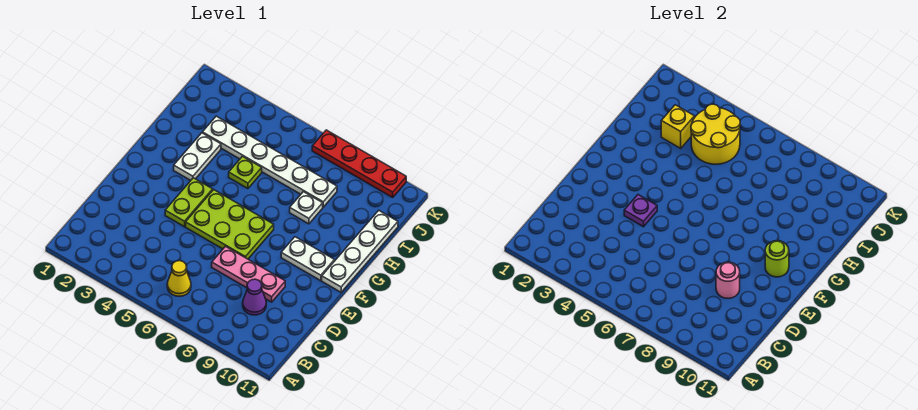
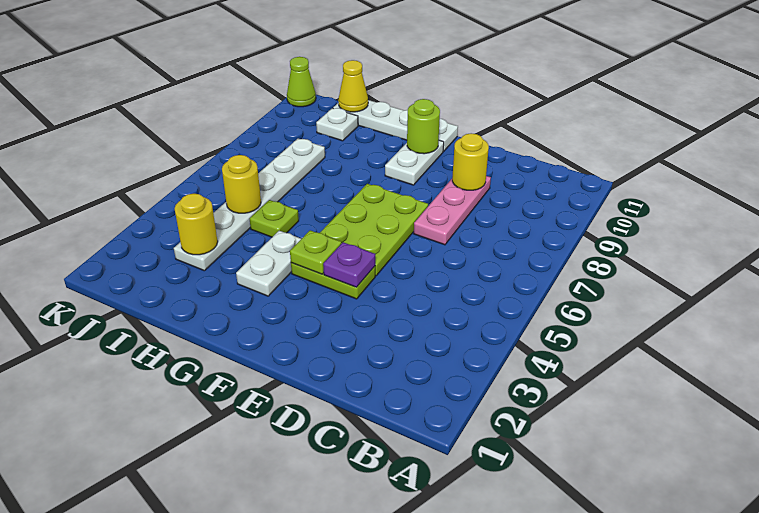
yellow cone B6 level 1 -> yellow cone I11 level 2
purple cone C9 level 1 -> none
pink round brick D9 level 2 -> yellow round brick D9 level 2
none -> lime plate F4 level 2
white plate G3:H3 level 1 -> white plate G3:G4 level 1
white plate H8 level 1 -> white plate I10 level 1
yellow brick I3 level 2 -> yellow round brick I3 level 2
yellow round brick I4:J5 level 2 -> yellow round brick I5 level 2
red plate K7:K10 level 1 -> none
none -> lime cone K11 level 1

